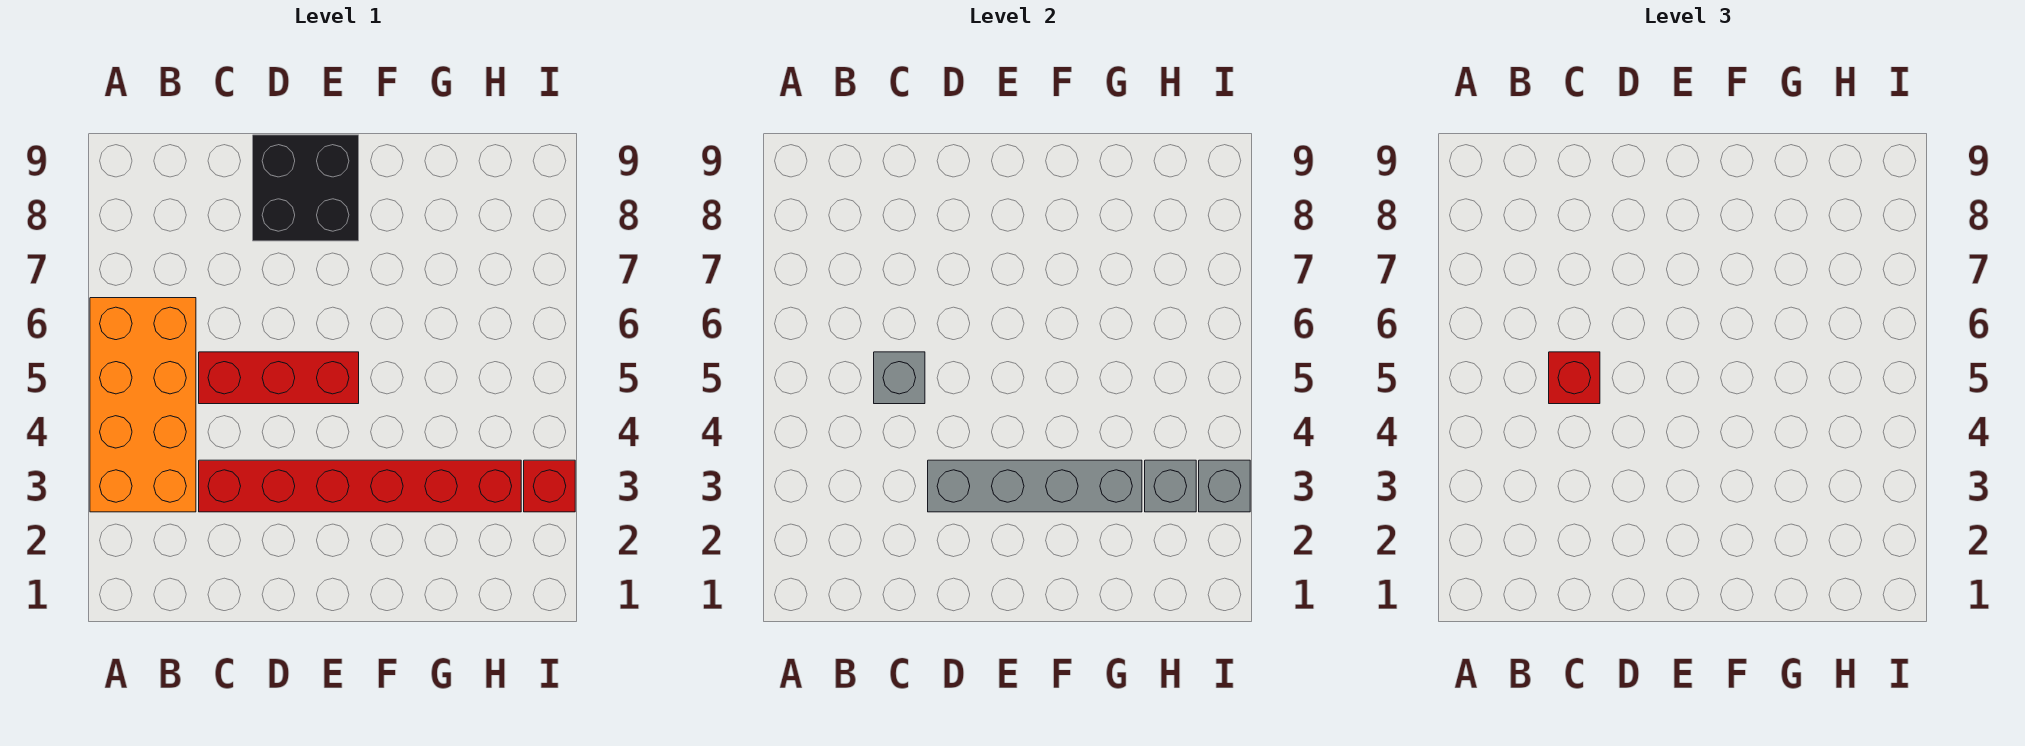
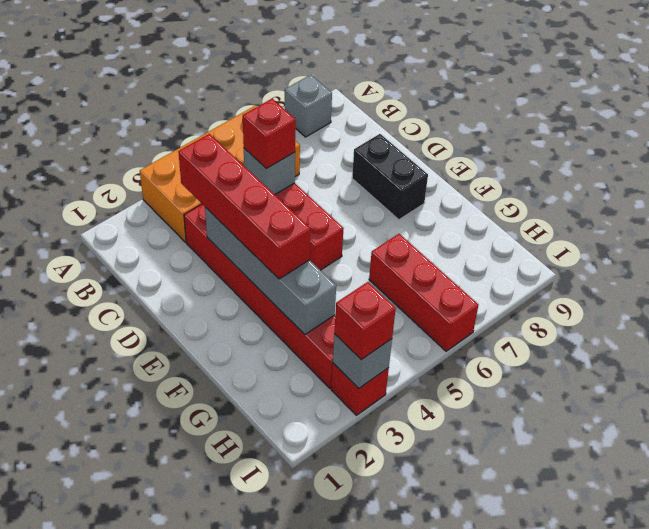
none -> red brick C3:F3 level 3
black brick D8:E9 level 1 -> black brick D8:E8 level 1
none -> red brick G6:I6 level 1
grey brick H3 level 2 -> grey brick A8 level 1
none -> red brick I3 level 3

